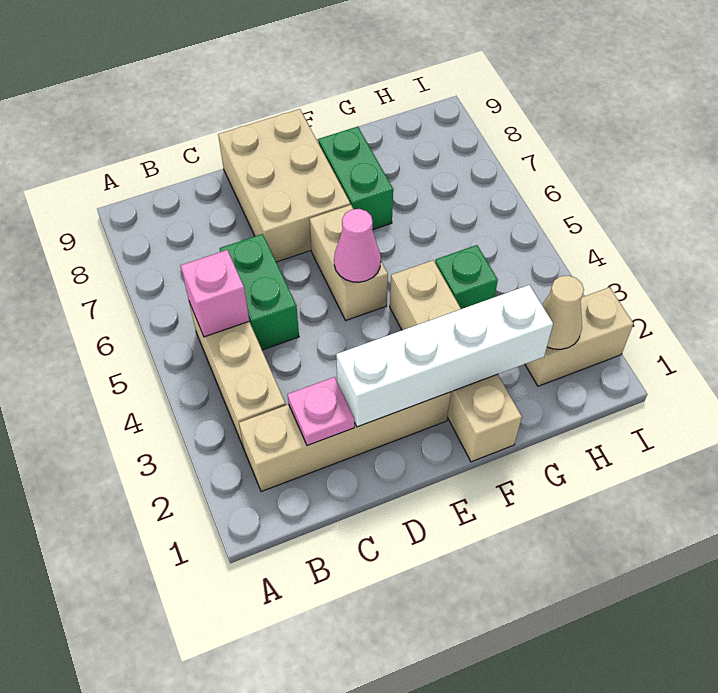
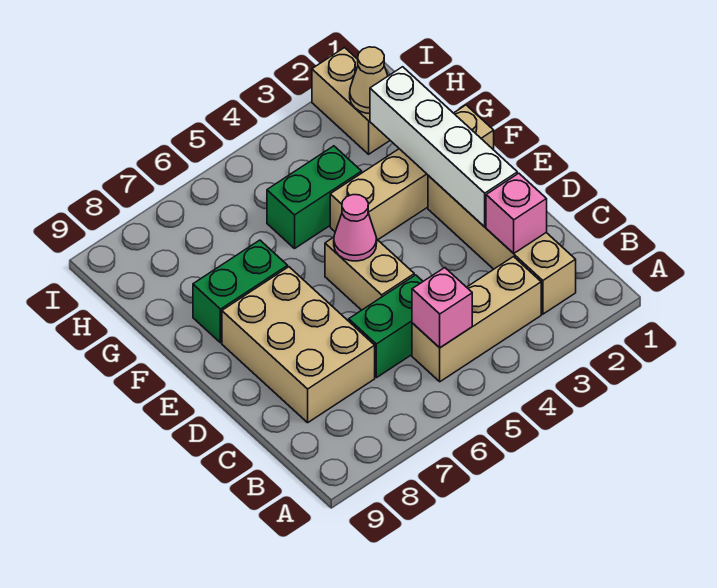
pink plate C2 level 2 -> pink brick C2 level 2
tan brick D7:E9 level 1 -> tan brick C7:E8 level 1
tan brick E5:E6 level 1 -> tan brick D5:E5 level 1
green brick G4 level 1 -> green brick G4:G5 level 1

